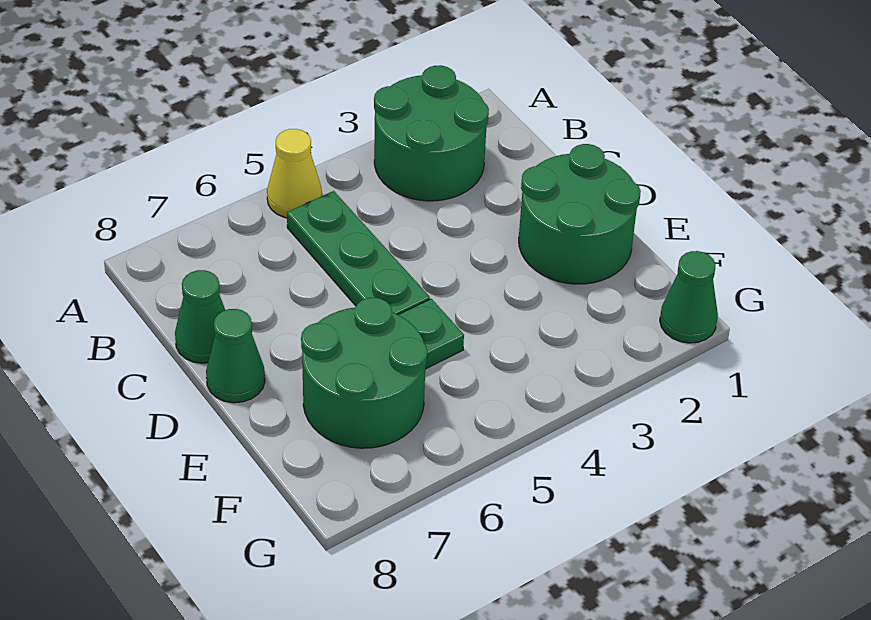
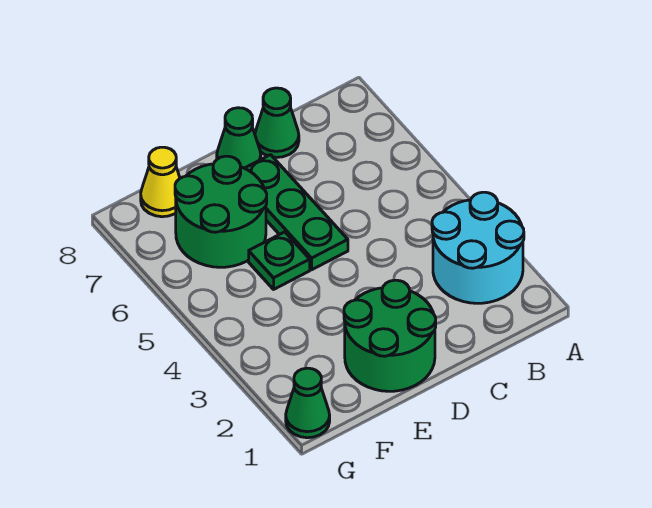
green round brick A2:B3 level 1 -> cyan round brick A2:B3 level 1
yellow cone A5 level 1 -> yellow cone F8 level 1
green plate B5:D5 level 1 -> green plate D5:D7 level 1

